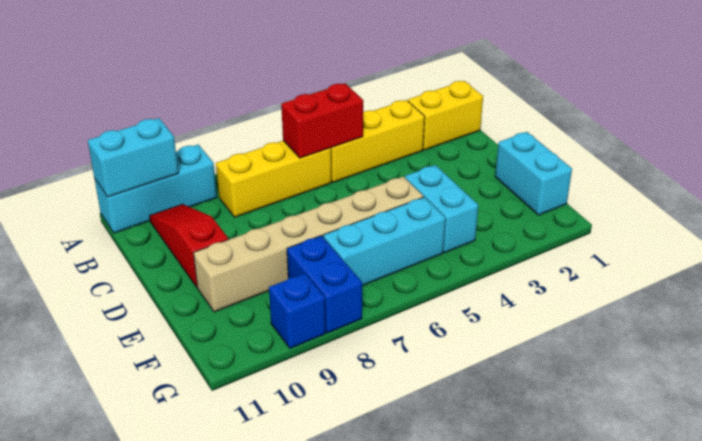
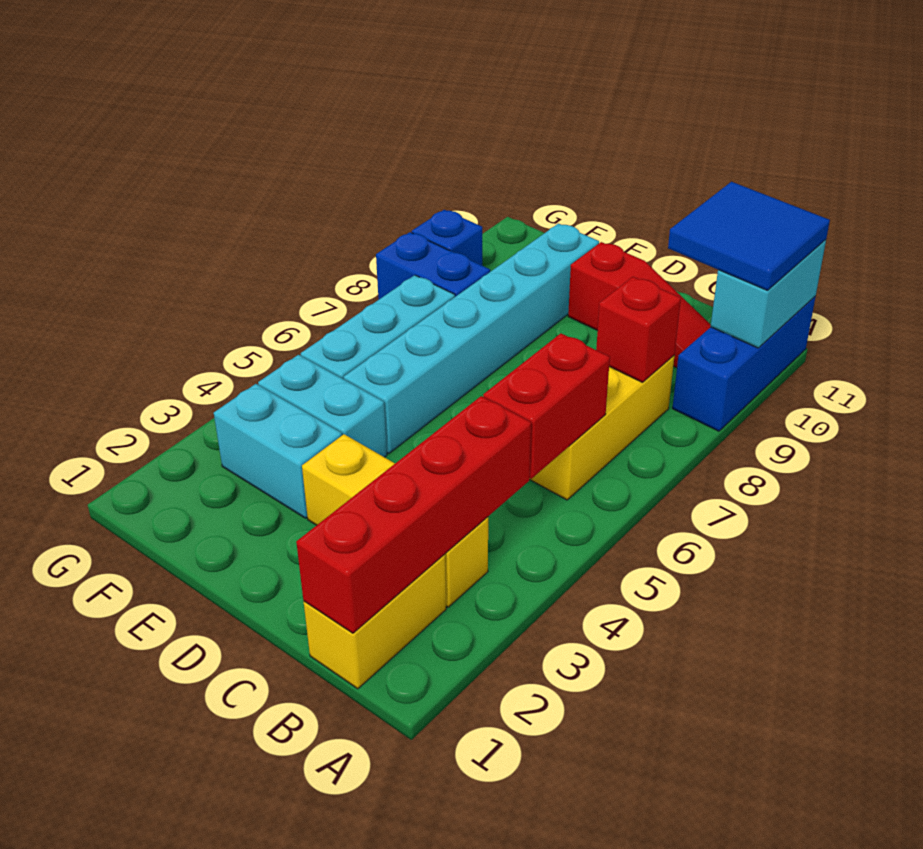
cyan brick A9:A11 level 1 -> blue brick A9:A11 level 1
none -> blue tile A10:B11 level 3
none -> red brick B1:B4 level 2
yellow brick B3:B5 level 1 -> yellow brick B3:D3 level 1
none -> red brick B8 level 2
cyan brick E1:F1 level 1 -> cyan brick E3:F3 level 1
tan brick E5:E10 level 1 -> cyan brick E5:E10 level 1

